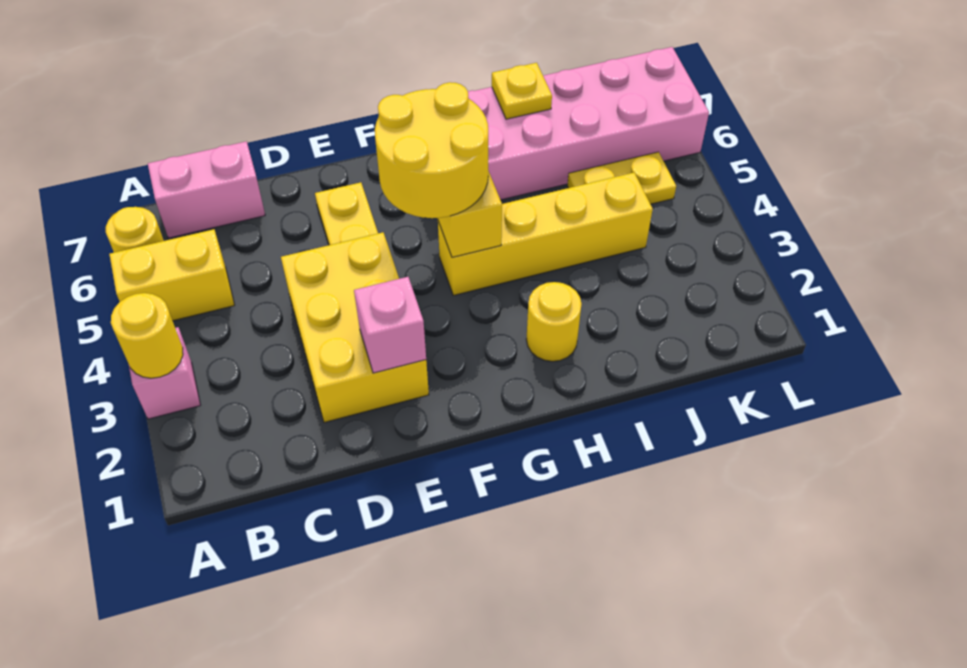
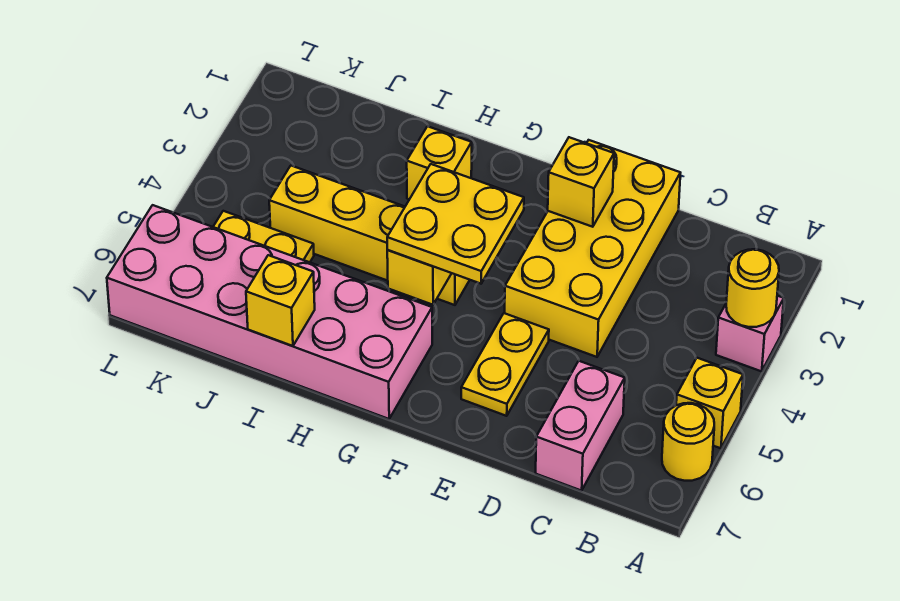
yellow brick A5:B5 level 1 -> yellow brick A5 level 1
pink brick B7:C7 level 1 -> pink brick C6:C7 level 1
yellow brick D2:E4 level 1 -> yellow brick D1:E4 level 1
pink brick E2 level 2 -> yellow brick E2 level 2
yellow round brick F4:G5 level 3 -> yellow plate F4:G5 level 3
yellow round brick H2 level 1 -> yellow brick H2 level 1
yellow plate I7 level 2 -> yellow brick I7 level 2

